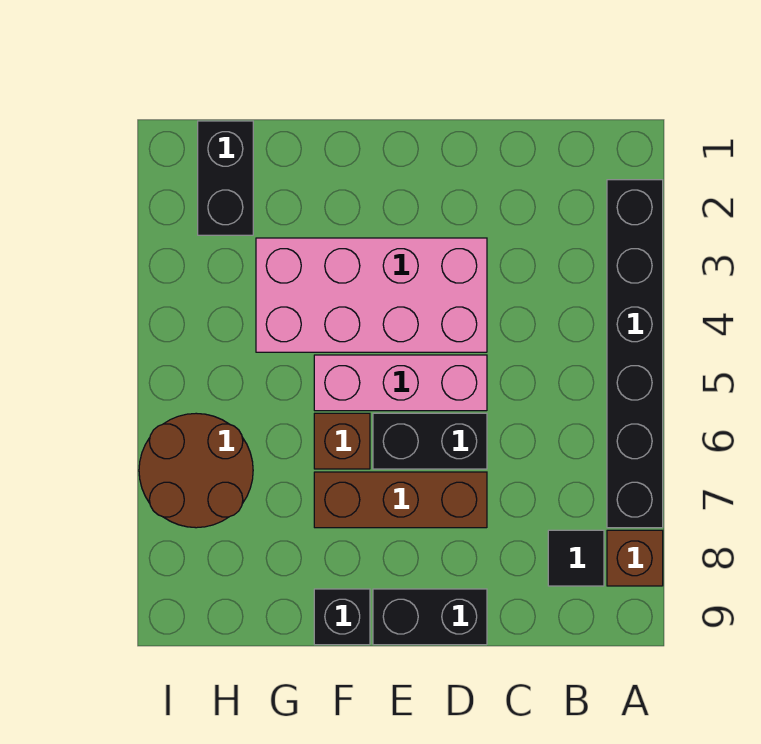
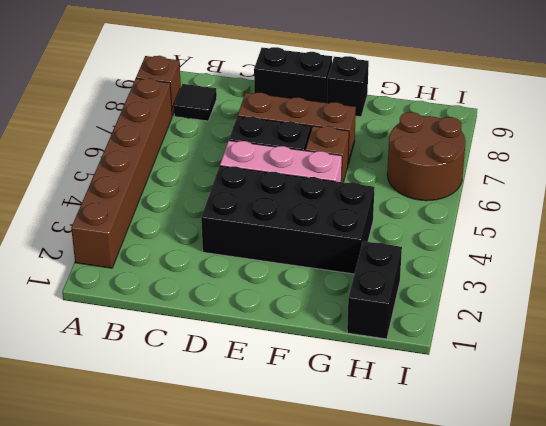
black brick A2:A7 level 1 -> brown brick A2:A7 level 1
pink brick D3:G4 level 1 -> black brick D3:G4 level 1

